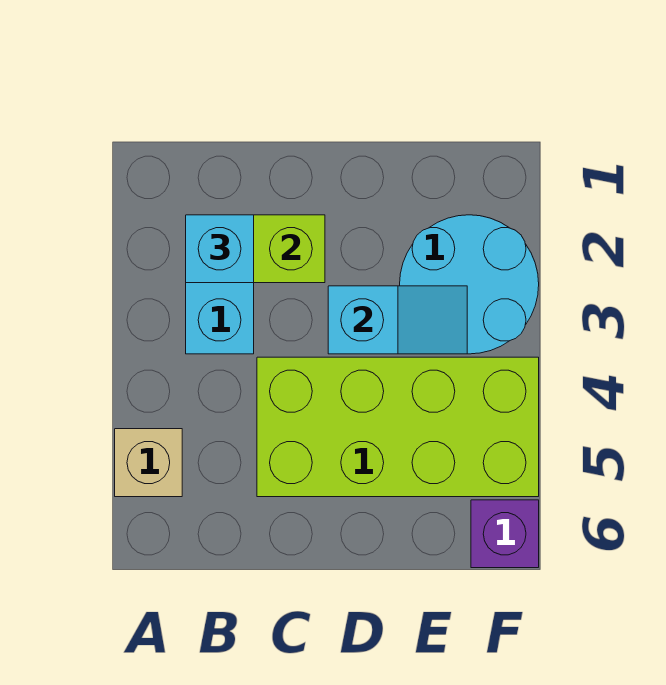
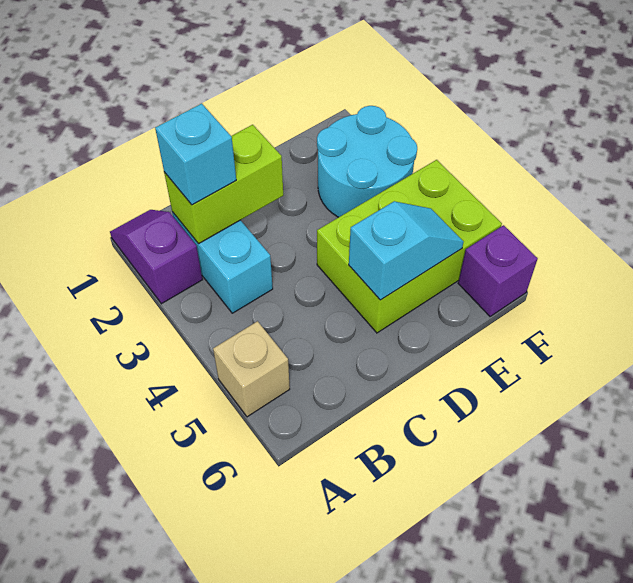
none -> purple slope A1:A2 level 1 top 2
lime brick C4:F5 level 1 -> lime brick D4:F5 level 1
cyan slope D3:E3 level 2 top D -> cyan slope D5:E5 level 2 top D

